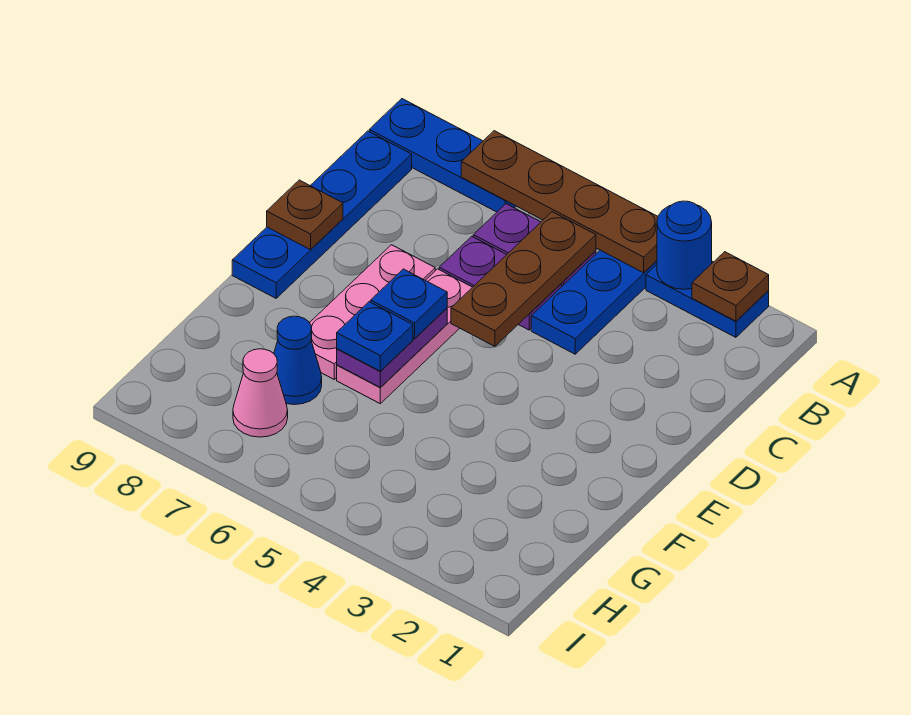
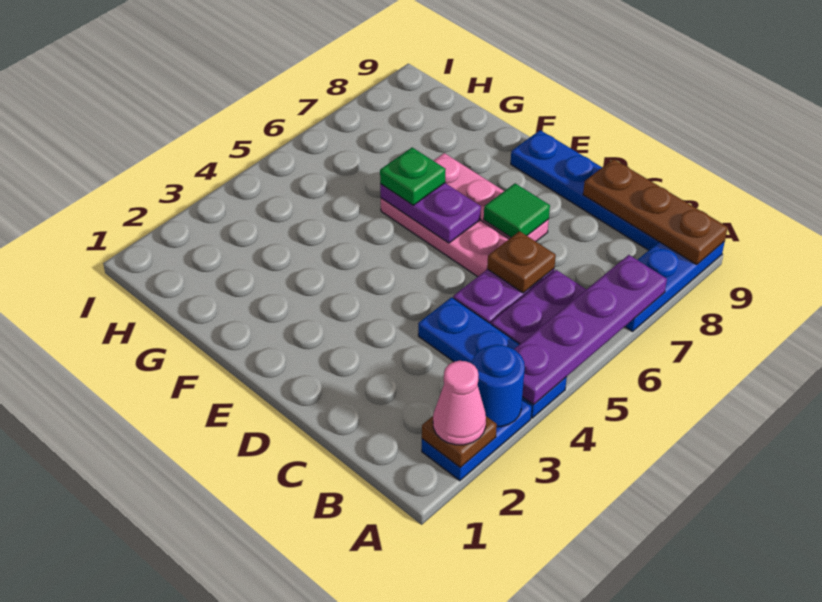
brown plate A4:A7 level 2 -> purple plate A4:A7 level 2
brown plate B5:D5 level 2 -> brown plate A9:C9 level 2
none -> green tile D7 level 2
brown plate D9 level 2 -> brown plate C6 level 2
blue plate E6 level 3 -> none
blue plate F6 level 3 -> green plate F6 level 3
blue cone G7 level 1 -> none
pink cone H7 level 1 -> pink cone A2 level 3

